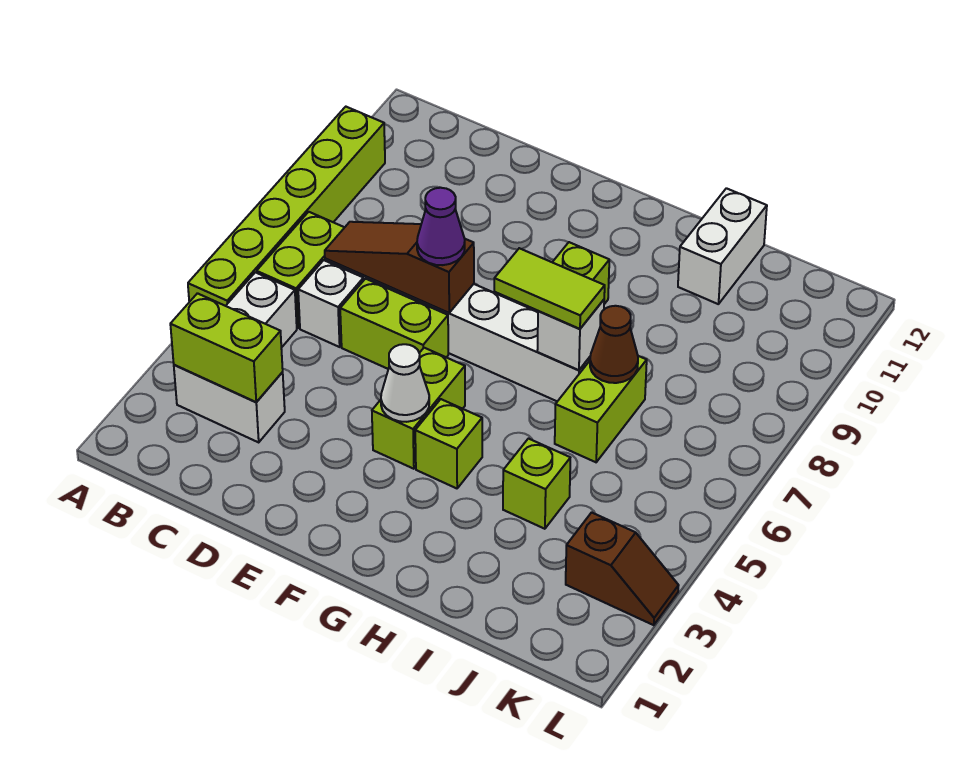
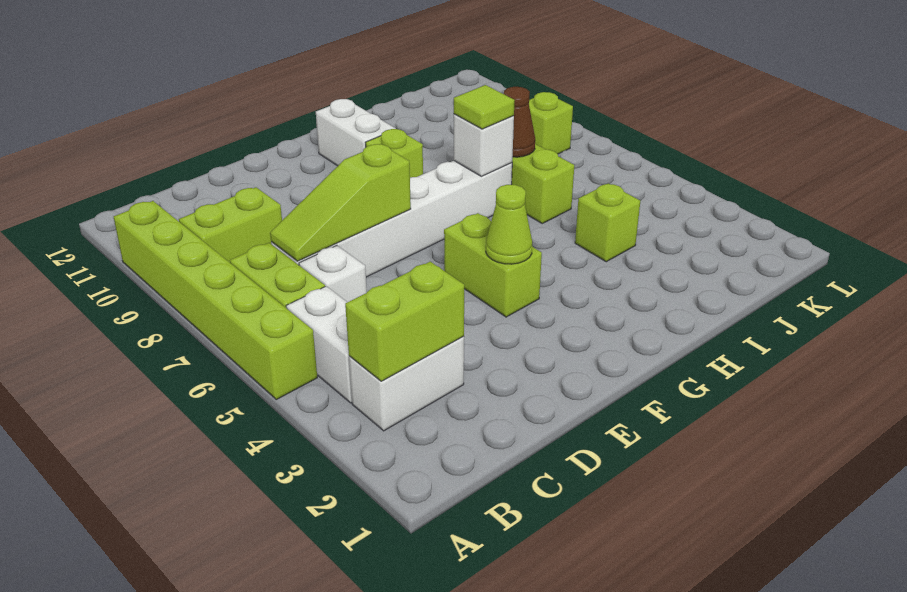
brown slope C7:E7 level 2 top E -> lime slope C7:E7 level 2 top E
lime brick D6:E6 level 1 -> lime brick B9:C9 level 1
purple cone E7 level 3 -> none
white cone F4 level 2 -> lime cone F4 level 2
lime brick G4 level 1 -> lime brick K8 level 1
lime tile G7:H7 level 3 -> lime tile H7 level 3
white brick I11:I12 level 1 -> white brick G10:G11 level 1
brown slope K3:L3 level 1 top K -> none

